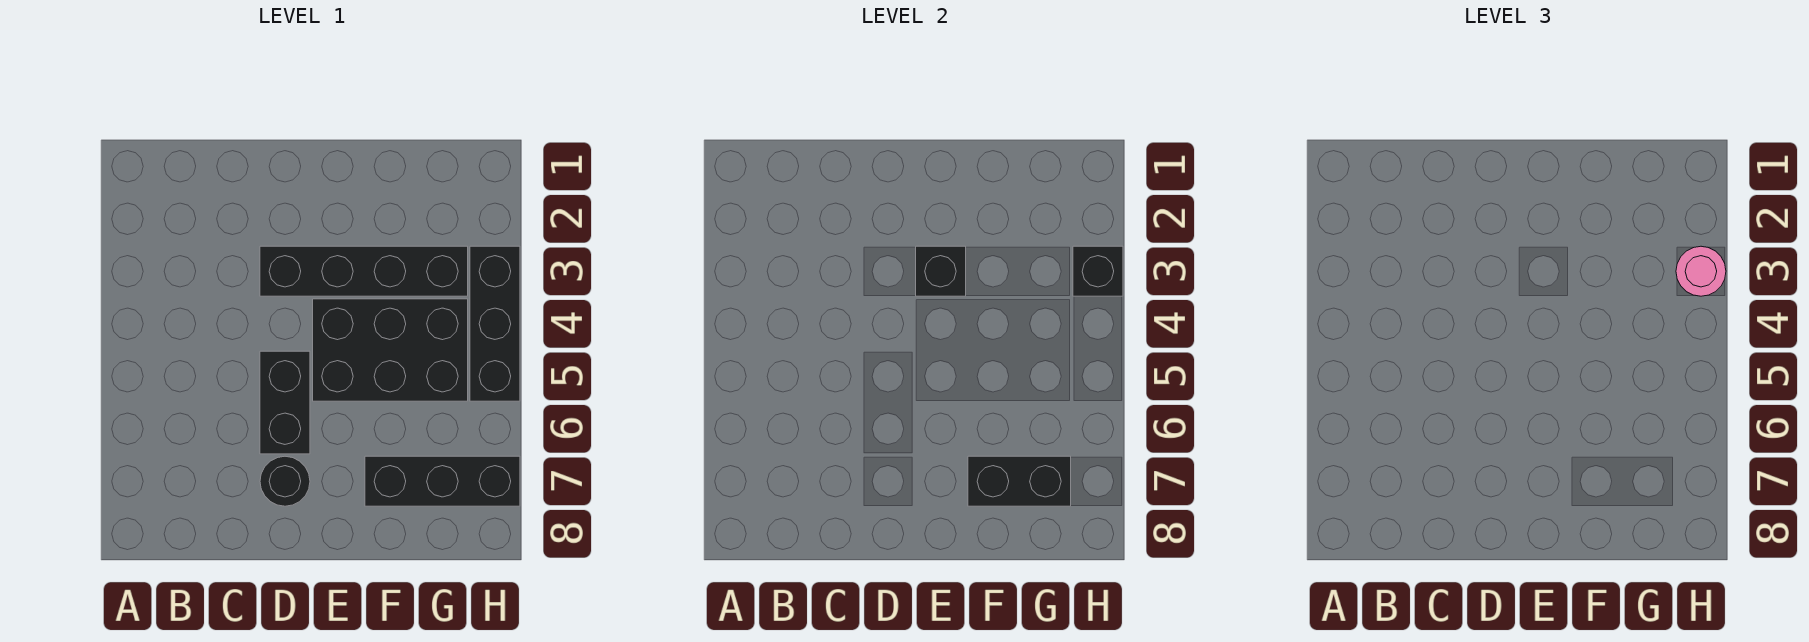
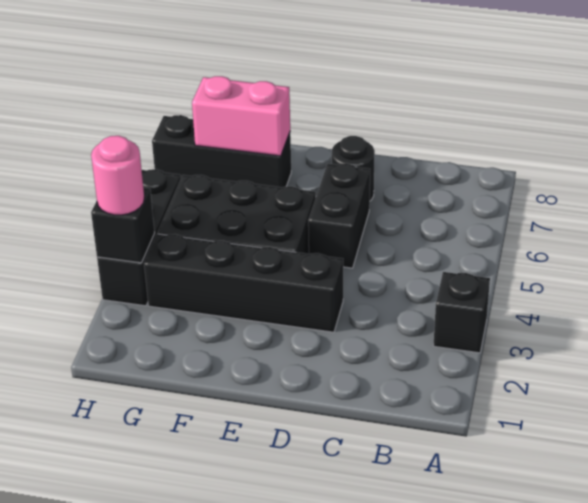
black brick E3 level 2 -> black brick A3 level 1
black brick F7:G7 level 2 -> pink brick F7:G7 level 2

